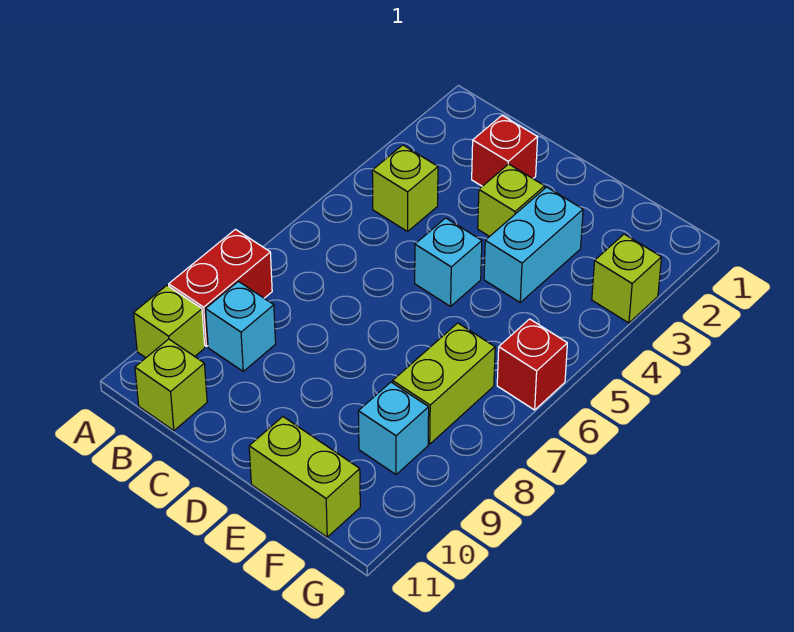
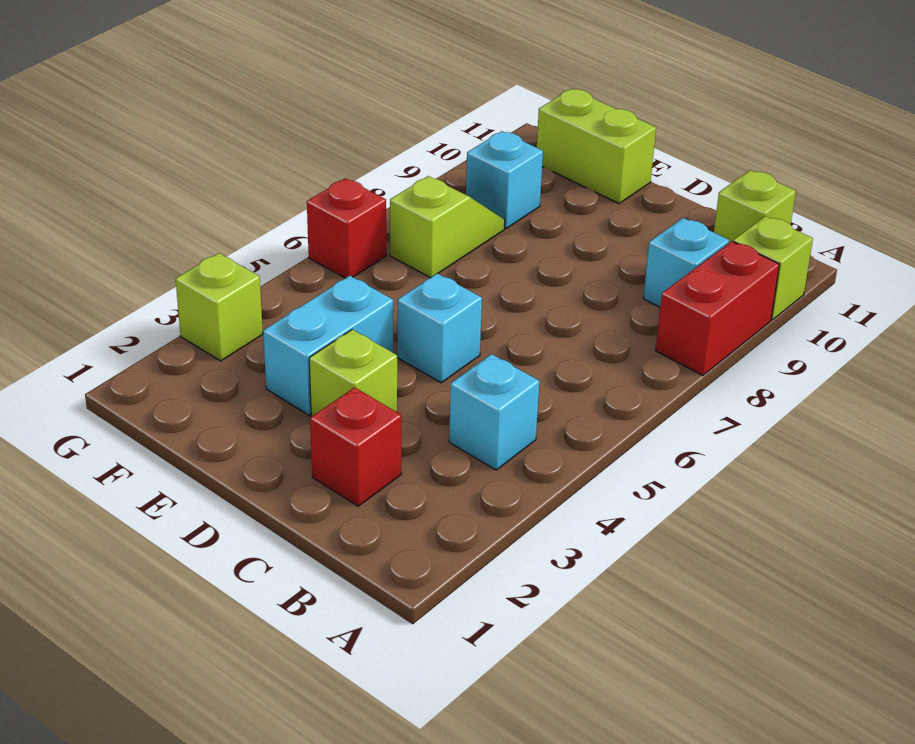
lime brick B4 level 1 -> cyan brick B4 level 1
lime brick F7:F8 level 1 -> lime slope F7:F8 level 1 top 7

